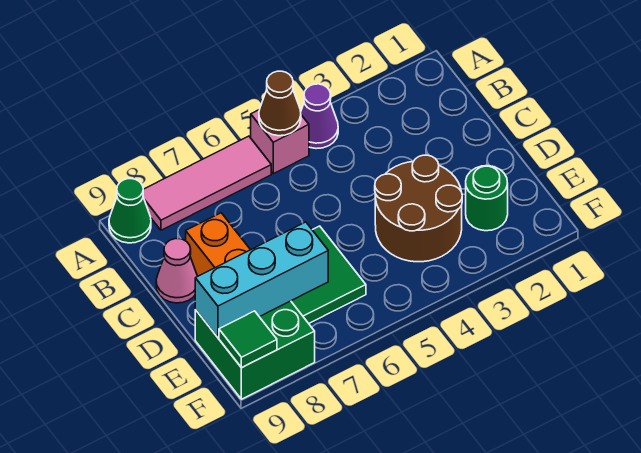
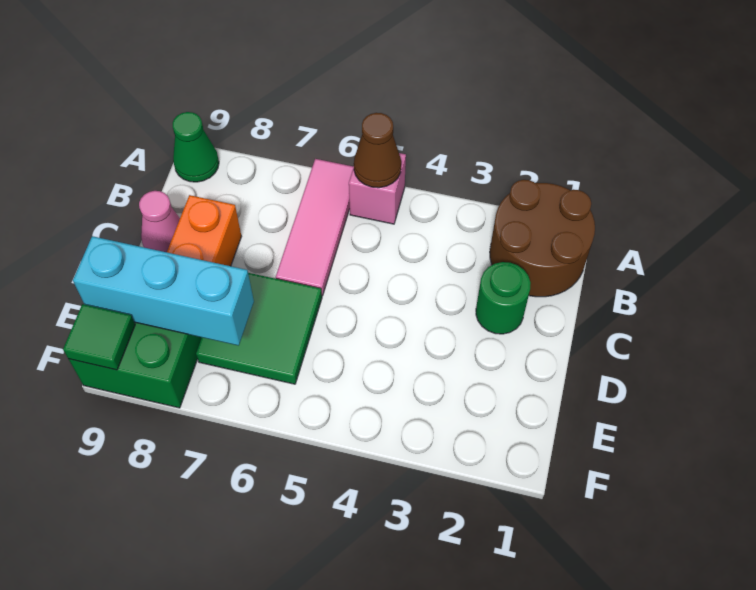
purple cone A4 level 1 -> none
pink tile A6:A8 level 1 -> pink tile A6:C6 level 1
brown round brick D3:E4 level 1 -> brown round brick A1:B2 level 1
green round brick E2 level 1 -> green round brick C2 level 1

